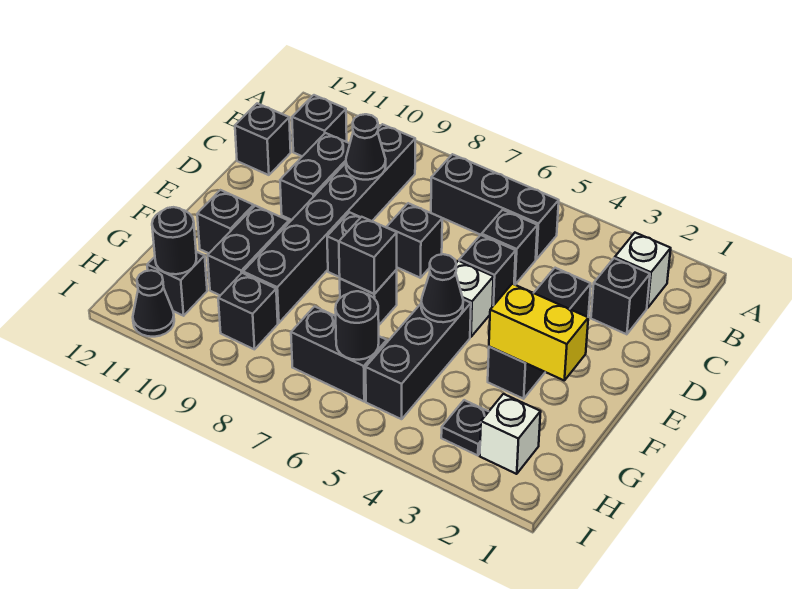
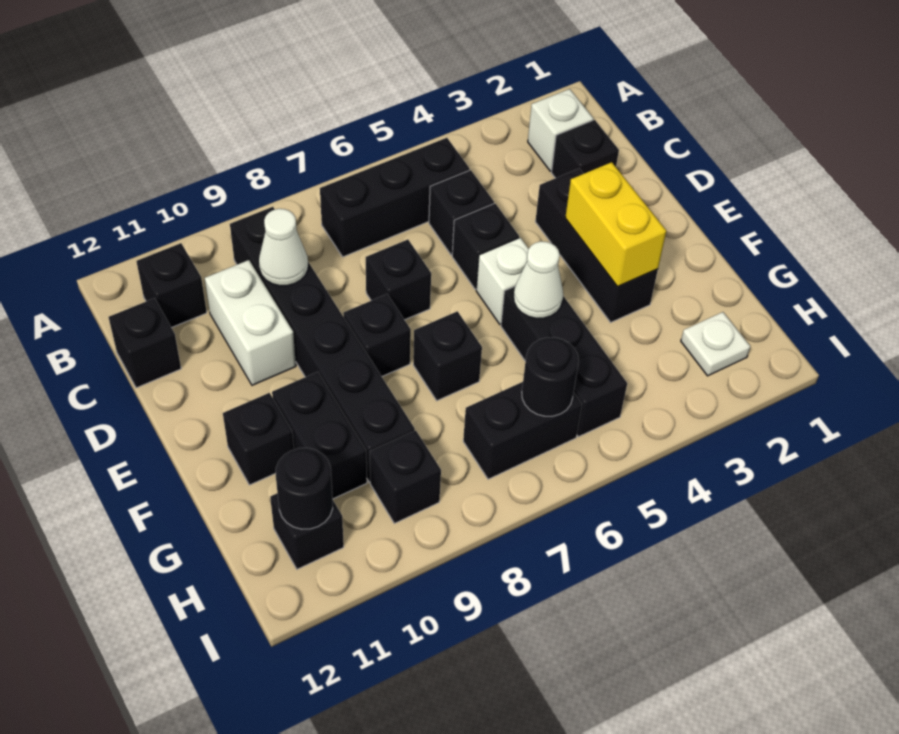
black cone C9 level 2 -> white cone C9 level 2
black brick C10:D10 level 1 -> white brick C10:D10 level 1
yellow brick F2:F3 level 2 -> yellow brick E3:F3 level 2
black cone F5 level 2 -> white cone F5 level 2
black brick F7 level 2 -> none
white brick H2 level 1 -> white plate H2 level 1
black plate H3 level 1 -> none
black cone I11 level 1 -> none

